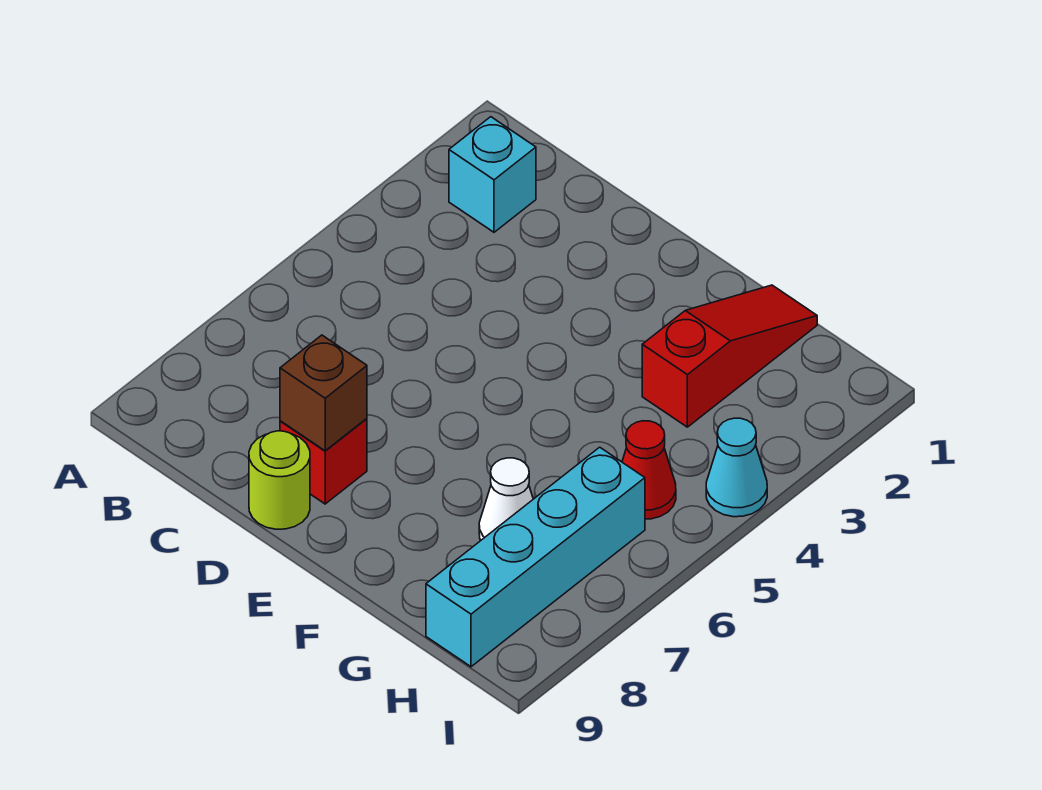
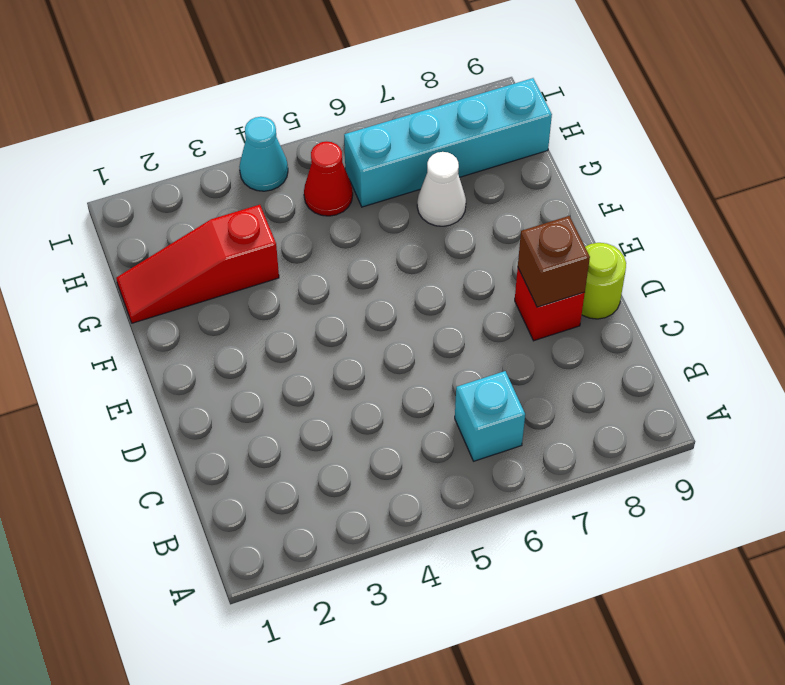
cyan brick B2 level 1 -> cyan brick B6 level 1

